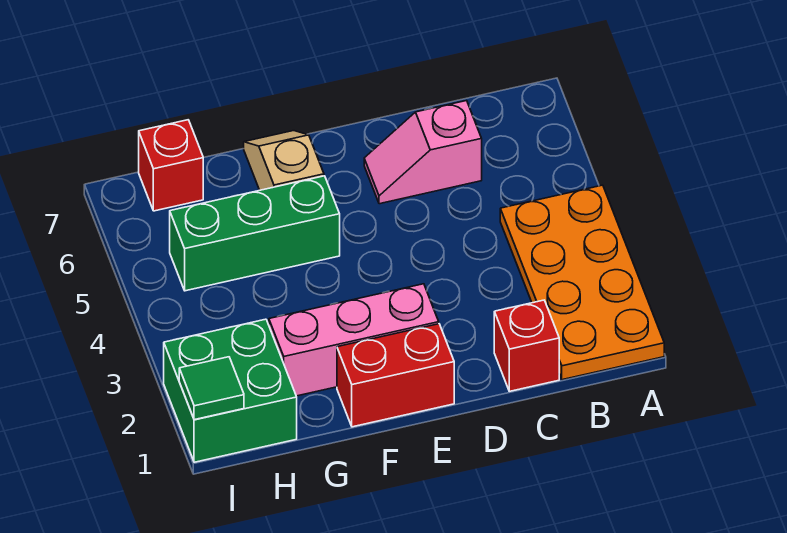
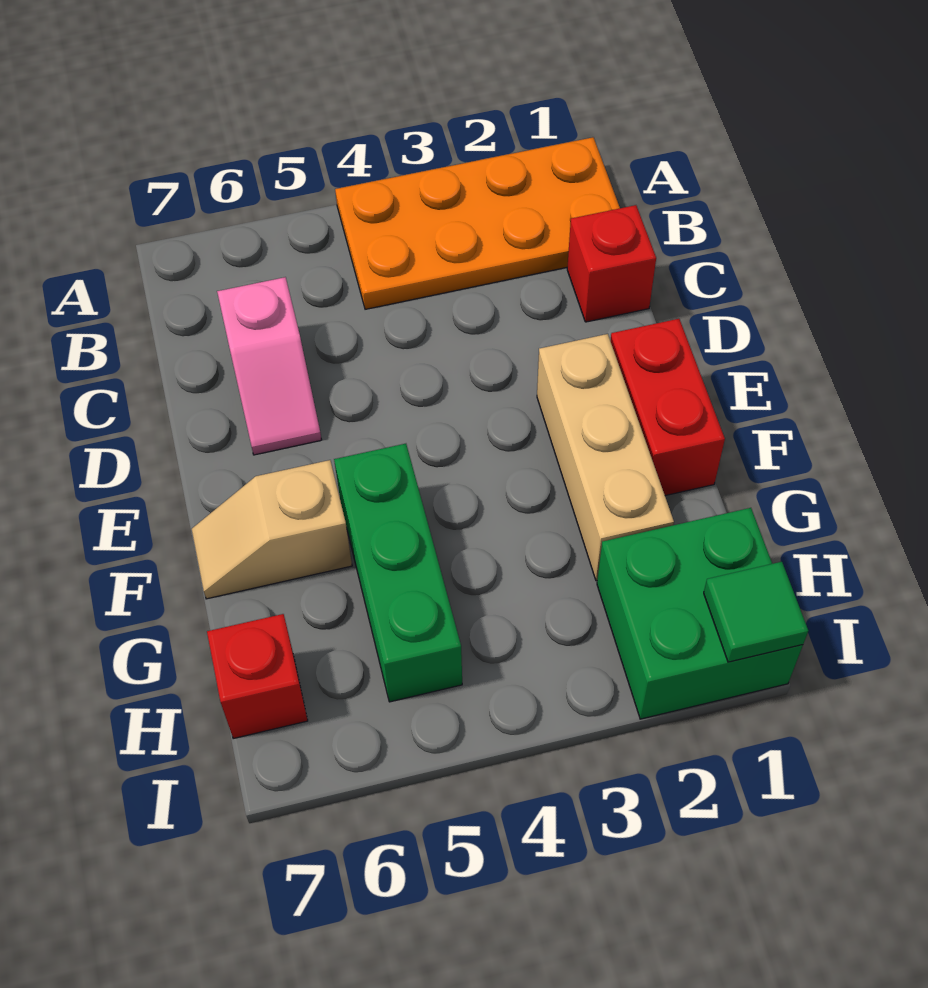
pink brick E2:G2 level 1 -> tan brick E2:G2 level 1

